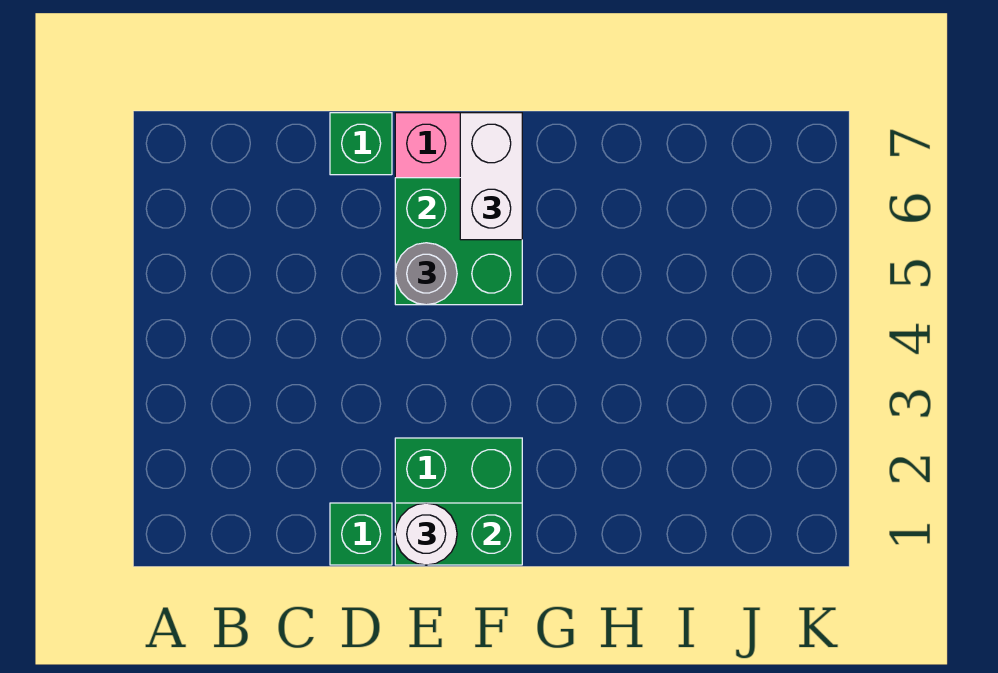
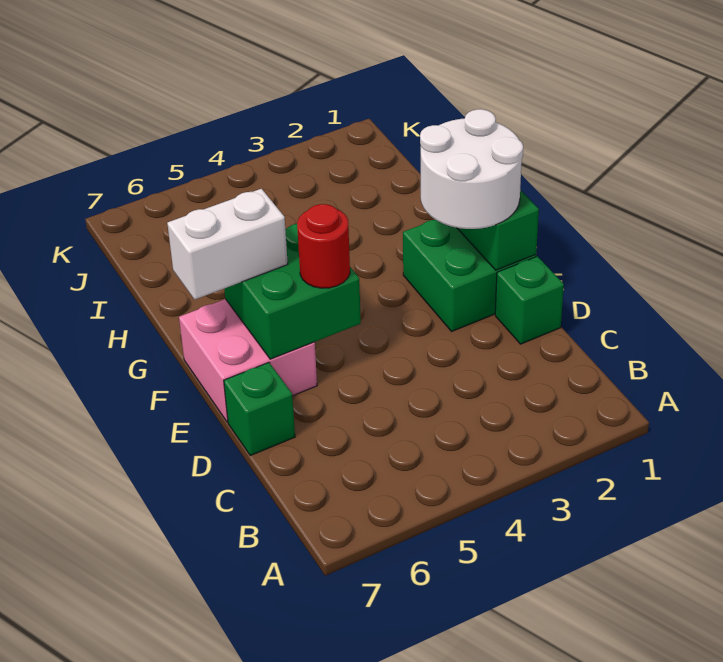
white round brick E1 level 3 -> white round brick E1:F2 level 3
grey round brick E5 level 3 -> red round brick E5 level 3

